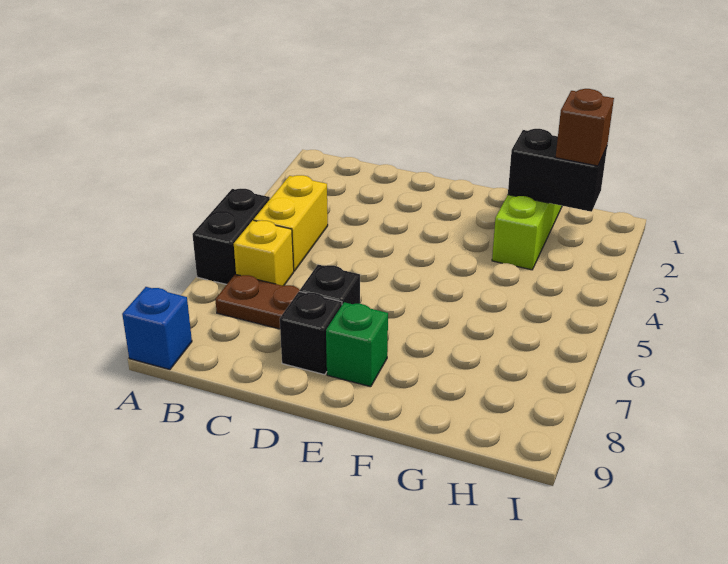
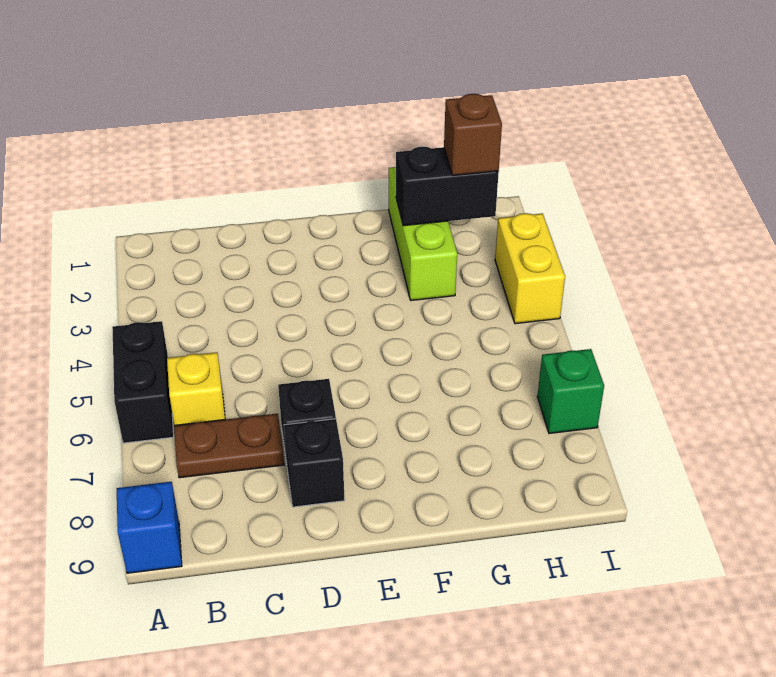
yellow brick B4:B5 level 1 -> yellow brick I3:I4 level 1
green brick E8 level 1 -> green brick I7 level 1

